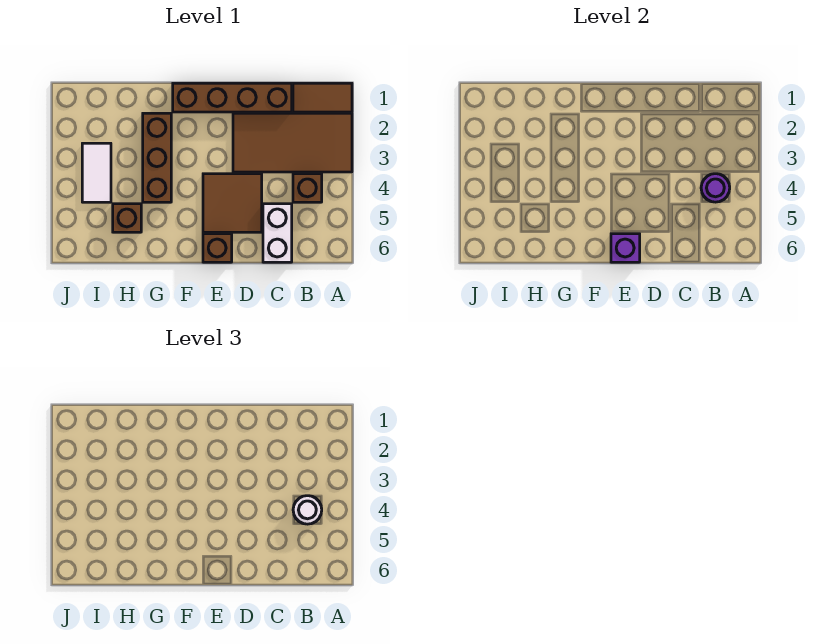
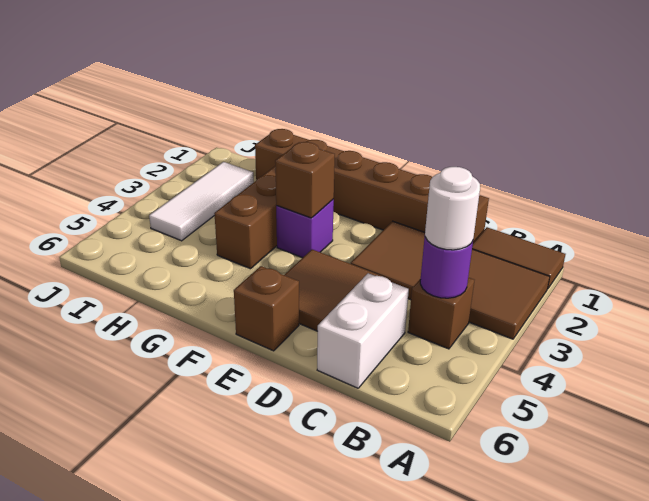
brown brick C1:F1 level 1 -> brown brick C1:H1 level 1
purple brick E6 level 2 -> purple brick F3 level 1
brown brick H5 level 1 -> brown brick F3 level 2
white tile I3:I4 level 1 -> white tile I2:I4 level 1

